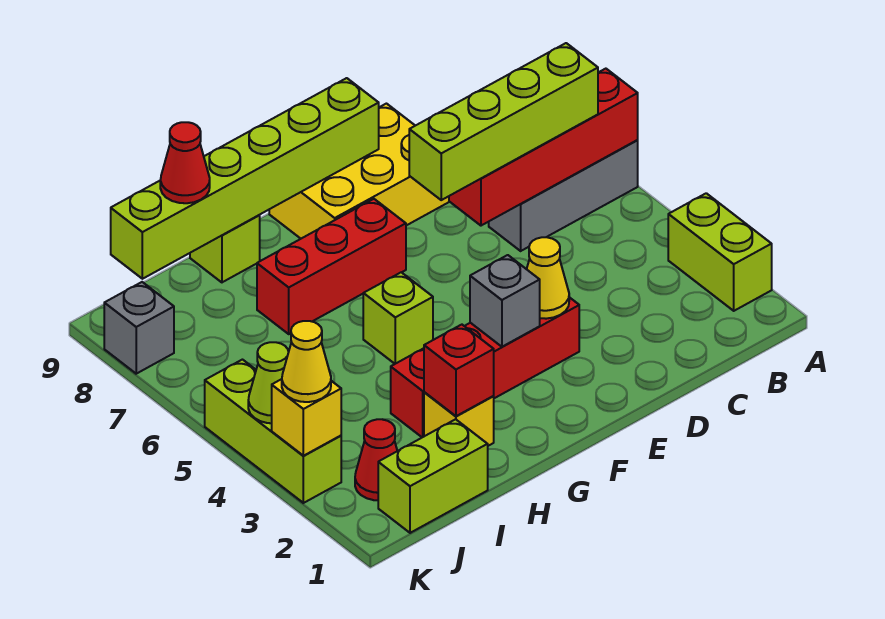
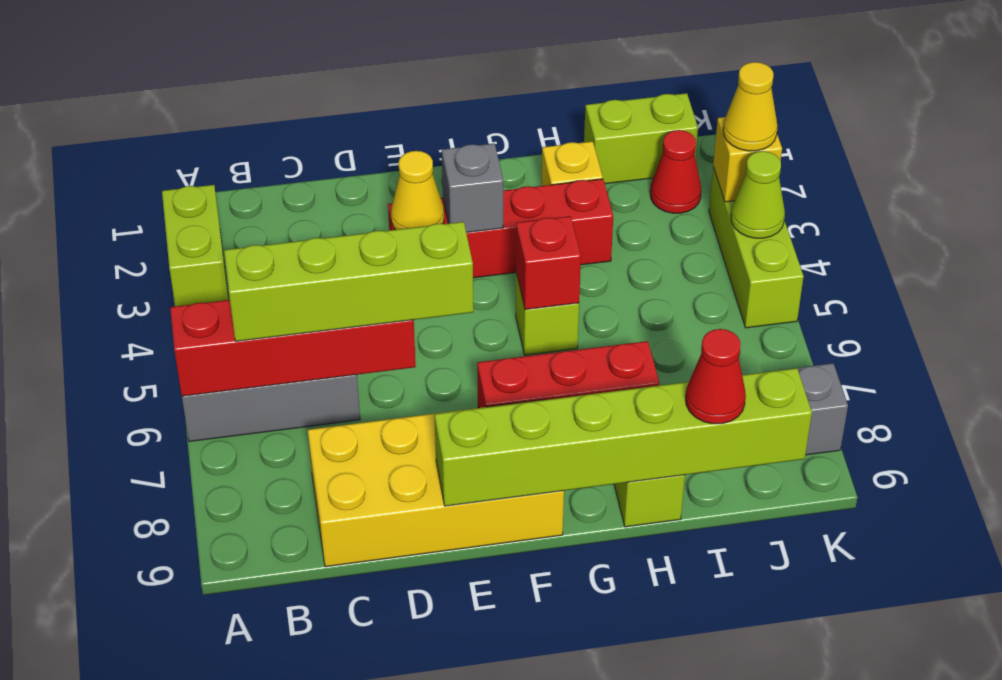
yellow brick D8:F9 level 1 -> yellow brick C8:F9 level 1
red brick H2 level 2 -> red brick G5 level 2

